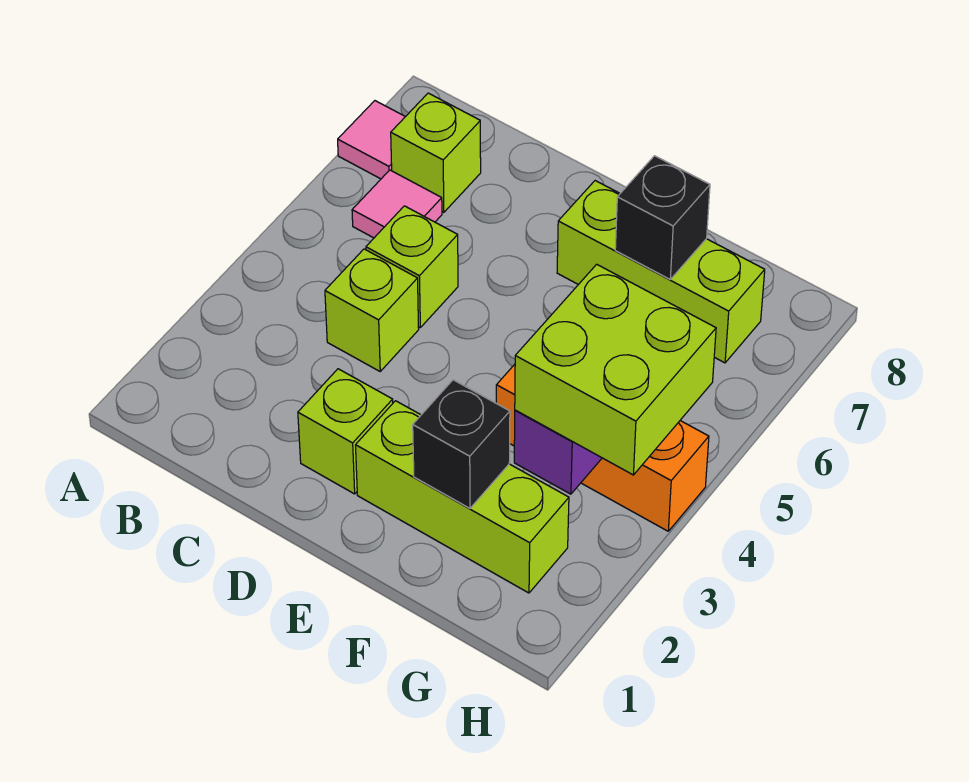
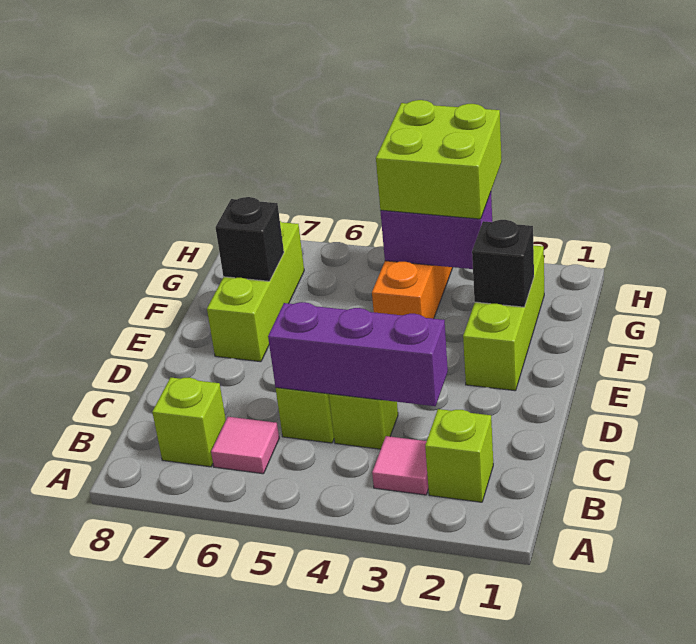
pink tile A7 level 1 -> pink tile B3 level 1
none -> purple brick C3:C5 level 2
lime brick D2 level 1 -> lime brick B2 level 1

